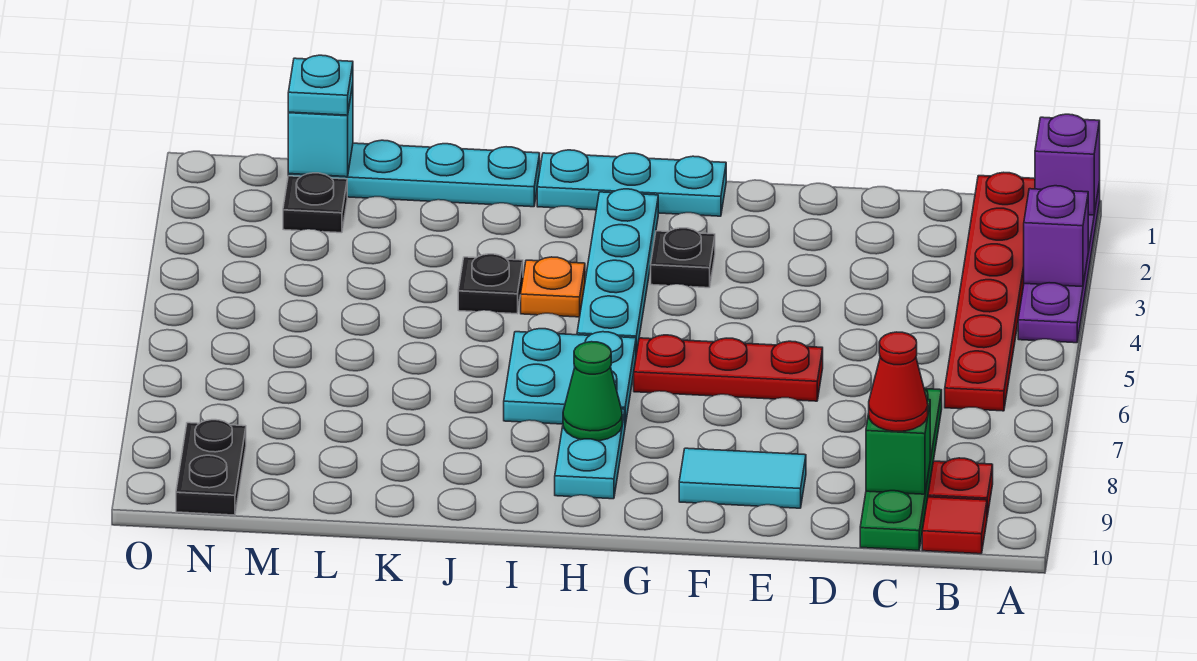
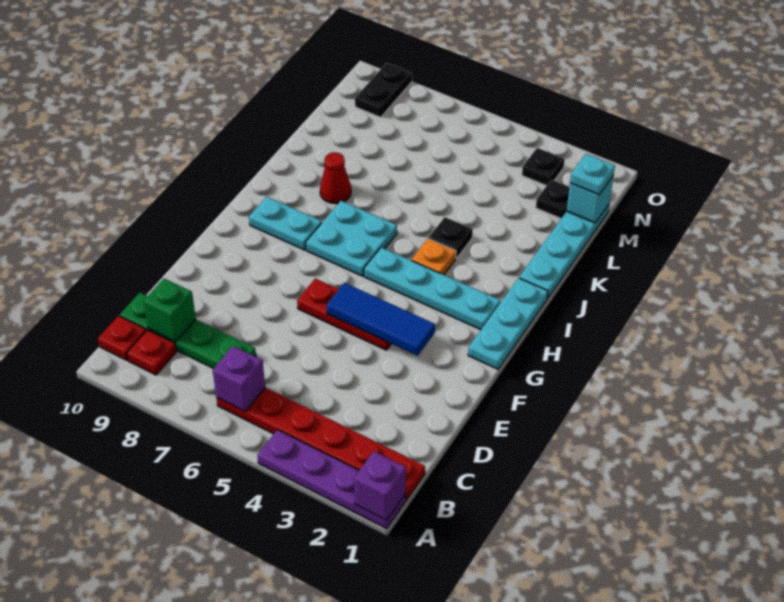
purple brick A3 level 2 -> purple brick B6 level 2
red tile B10 level 1 -> red plate B10 level 1
red cone C9 level 3 -> red cone J8 level 1
red plate E6:G6 level 1 -> red plate F4:F6 level 1
cyan tile E9:F9 level 1 -> none
none -> blue tile F3:F5 level 2
black plate G3 level 1 -> black plate N3 level 1
green cone H8 level 2 -> none
black plate N9:N10 level 1 -> black plate N9:O9 level 1

